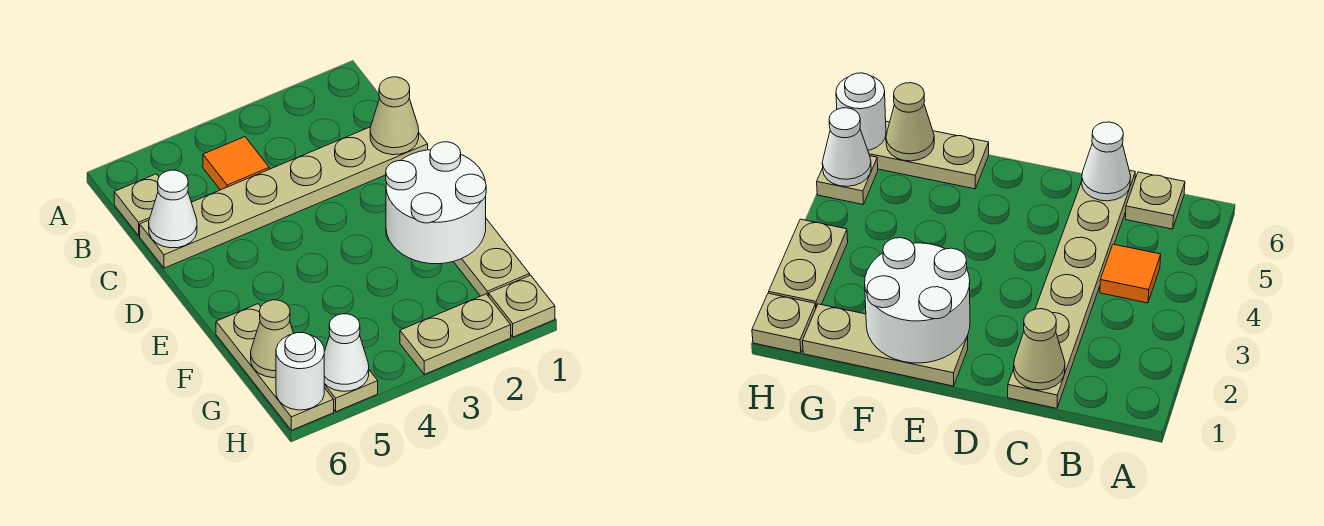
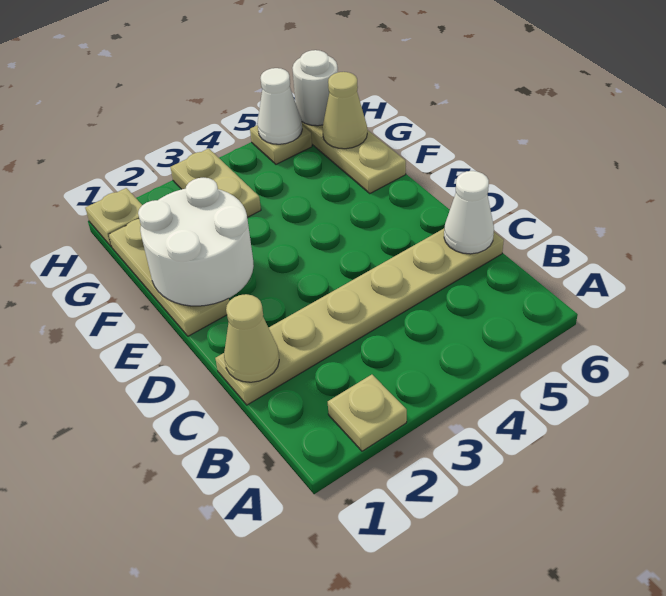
orange tile B4 level 1 -> none
tan plate B6 level 1 -> tan plate A2 level 1
tan plate H2:H3 level 1 -> tan plate G3:H3 level 1

